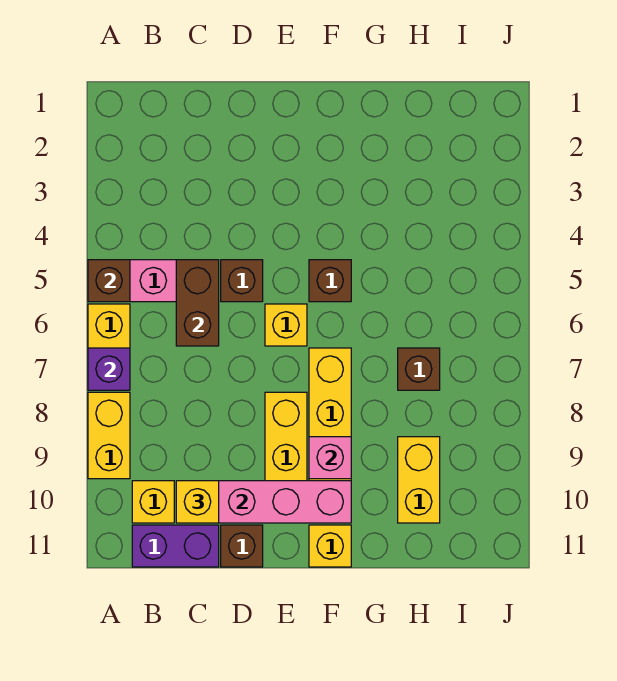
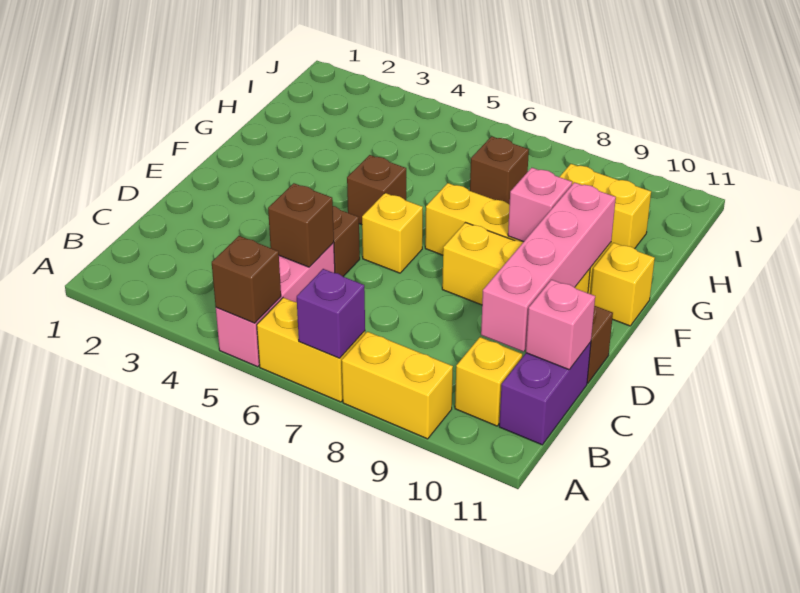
brown brick C5:C6 level 2 -> brown brick C5 level 2
yellow brick C10 level 3 -> none
none -> pink brick C11 level 2

